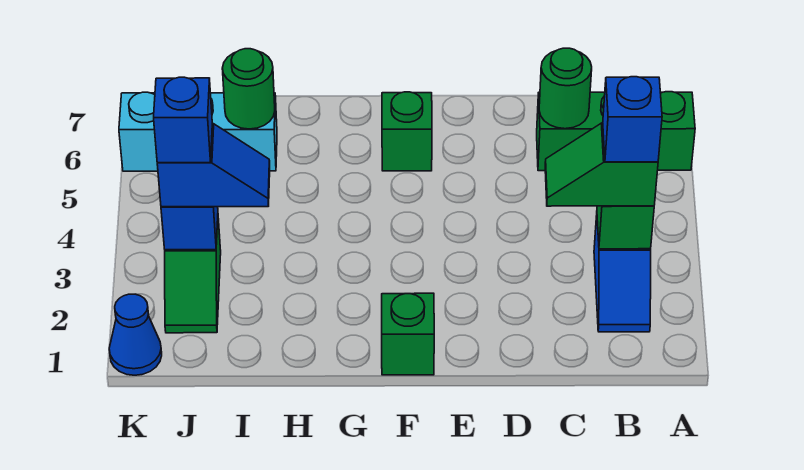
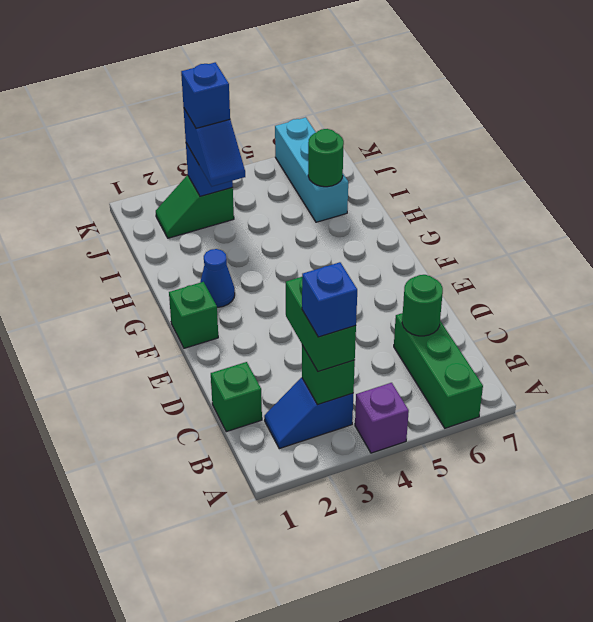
none -> purple brick A4 level 1
green slope B3:C3 level 3 top B -> green brick B3:C3 level 3
green brick F6 level 1 -> green brick C1 level 1
blue cone K1 level 1 -> blue cone G2 level 1

